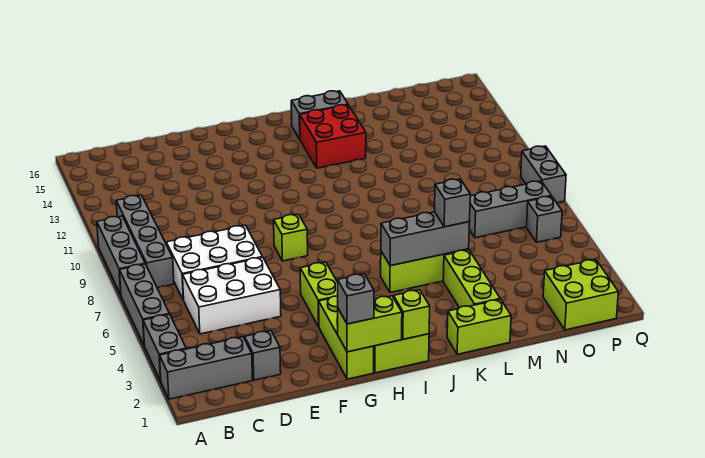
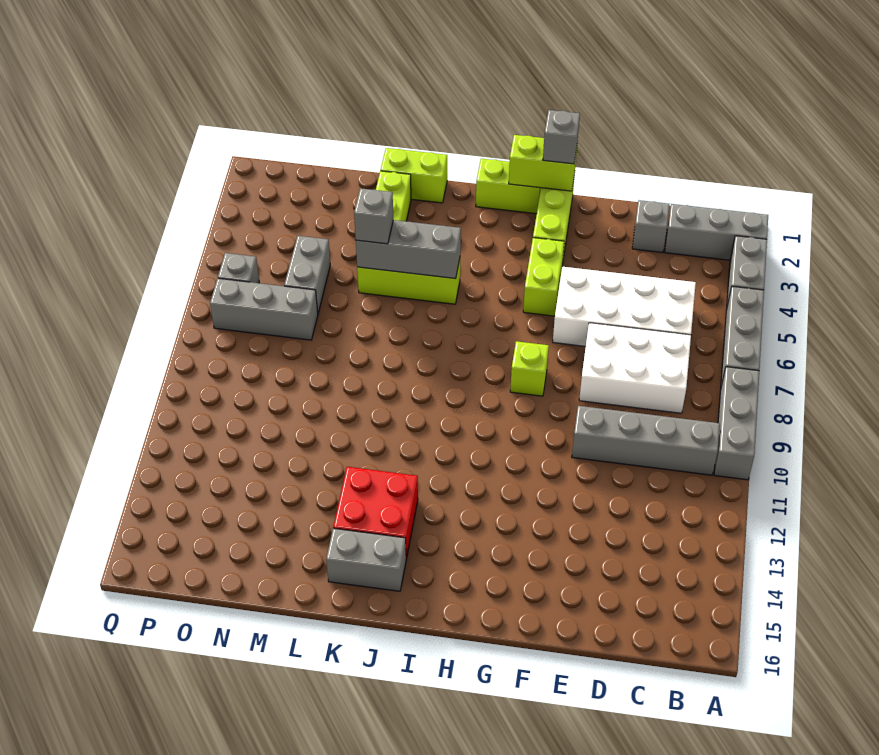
grey brick B8:B11 level 1 -> grey brick B10:E10 level 1
white brick C5:E6 level 1 -> white brick C5:F6 level 1
lime brick I1 level 2 -> none
lime brick O1:P2 level 1 -> none
grey brick Q8:Q9 level 1 -> grey brick N5:N6 level 1

